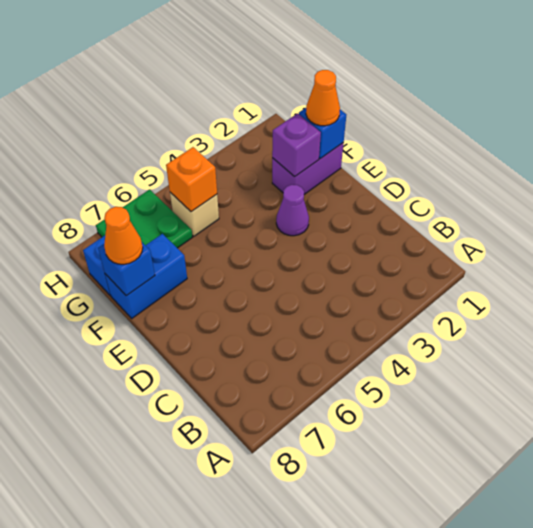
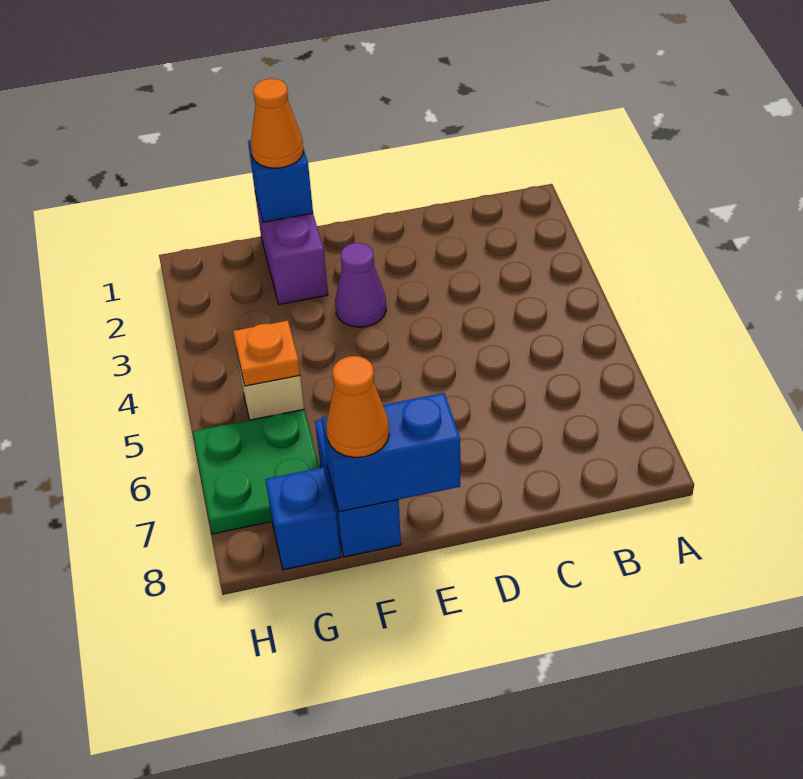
purple brick F2 level 2 -> none
blue brick F8 level 2 -> blue brick E8:F8 level 2
orange brick G5 level 2 -> orange plate G5 level 2

